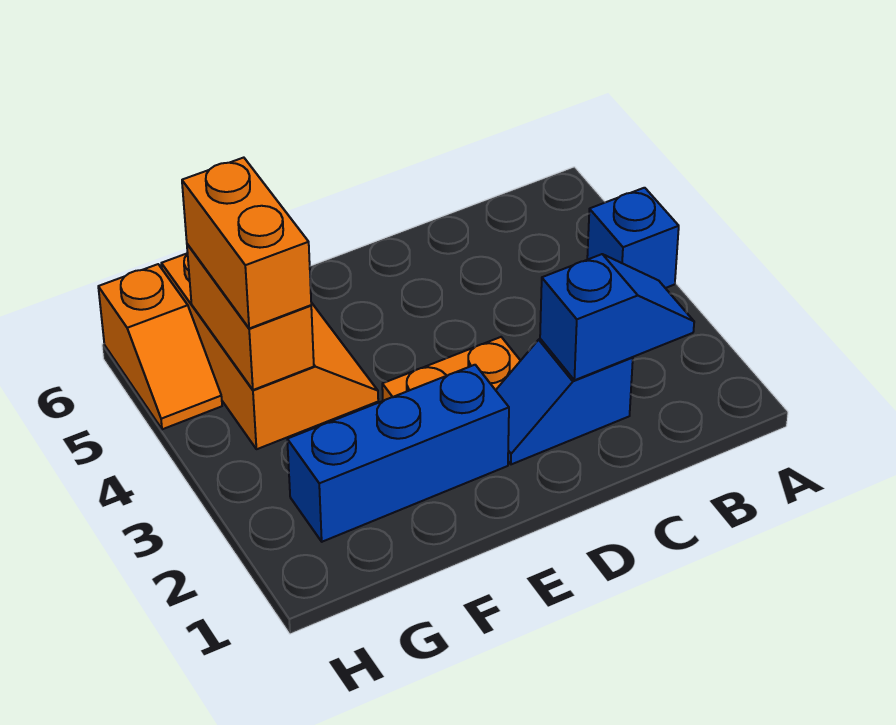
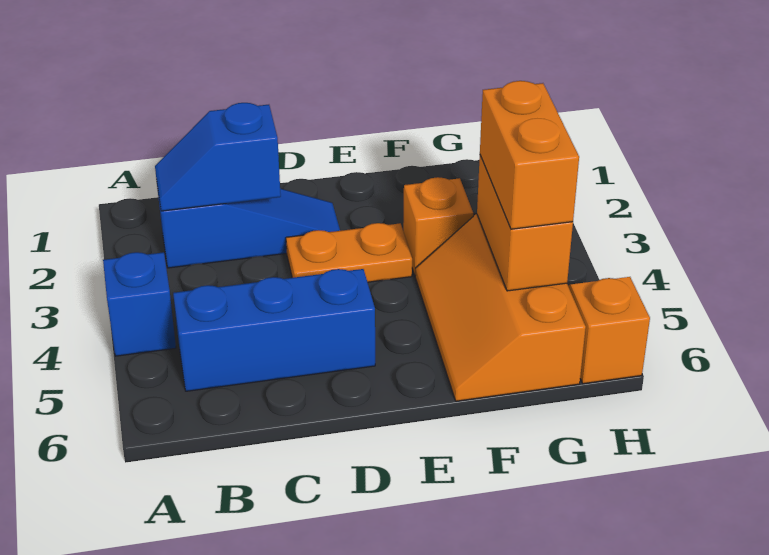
blue slope C2:D2 level 1 top C -> blue slope B2:D2 level 1 top B
blue brick E2:G2 level 1 -> blue brick B5:D5 level 1
none -> orange brick F3 level 1

